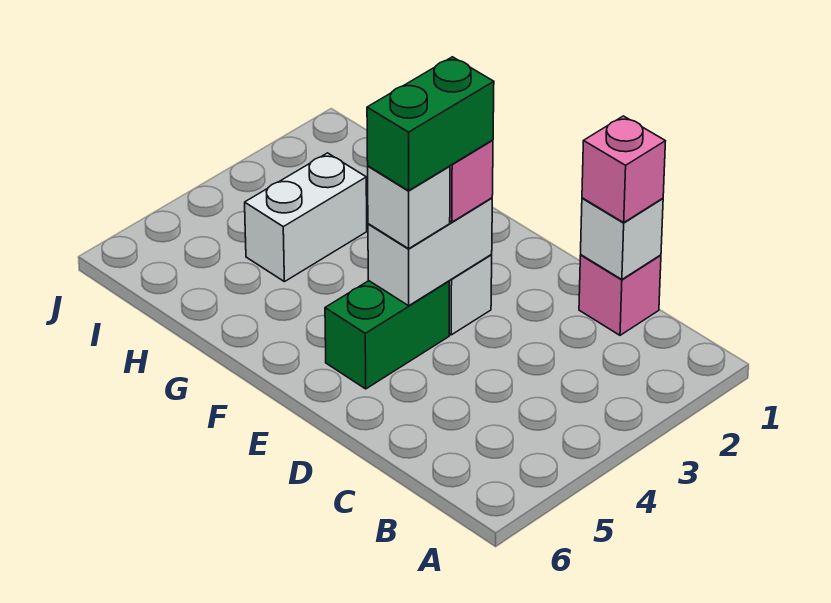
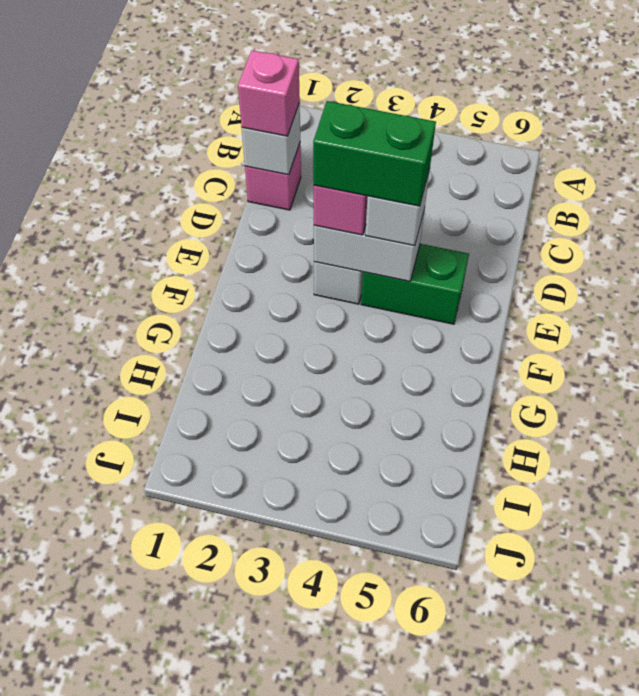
white brick H3:H4 level 1 -> none

